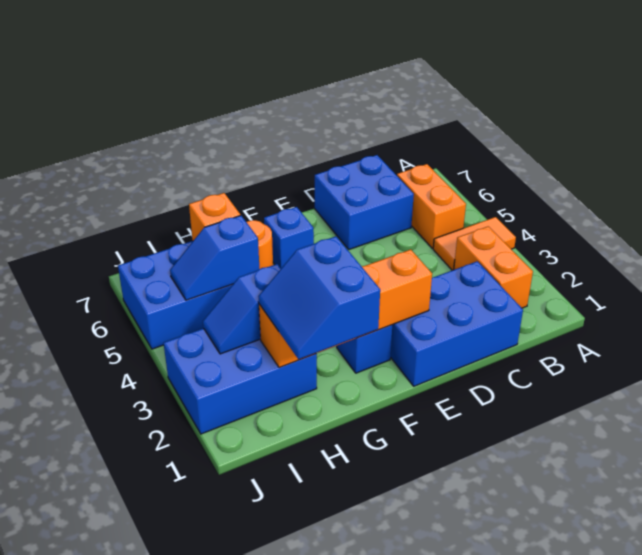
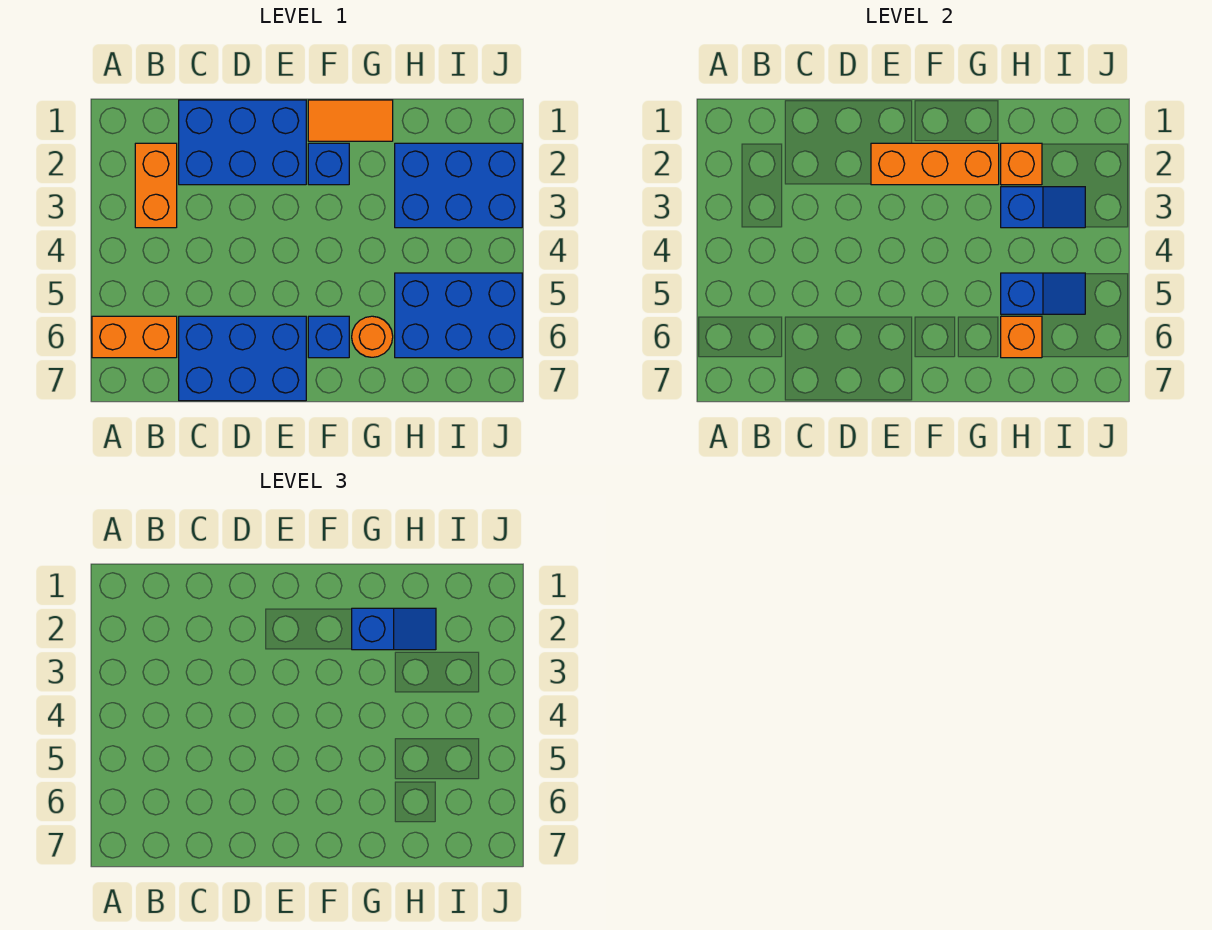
orange tile A4:B4 level 1 -> orange tile F1:G1 level 1
orange brick B5:B6 level 1 -> orange brick A6:B6 level 1
blue brick C6:D7 level 1 -> blue brick C6:E7 level 1
blue slope G1:H2 level 3 top G -> blue slope G2:H2 level 3 top G

